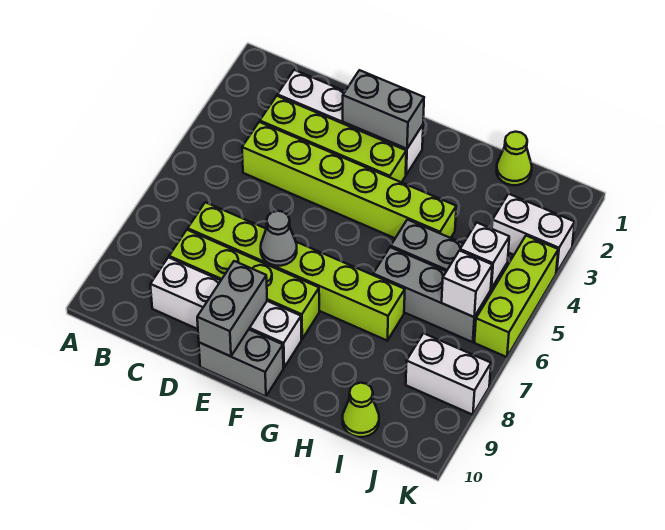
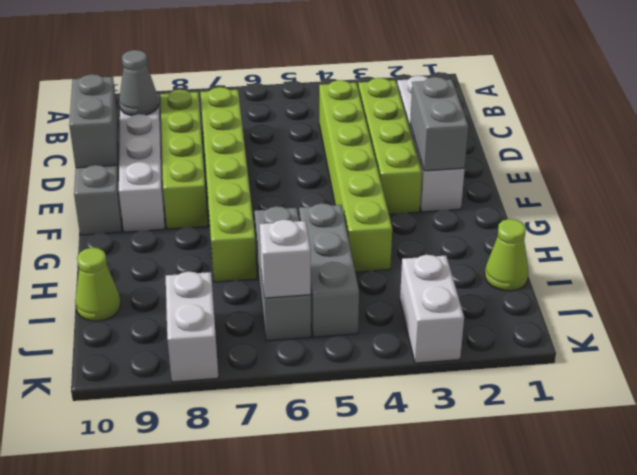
grey cone E7 level 2 -> grey cone C9 level 2
grey brick E9:E10 level 2 -> grey brick D10:E10 level 2
white brick J5 level 2 -> none
lime brick K4:K6 level 1 -> none

